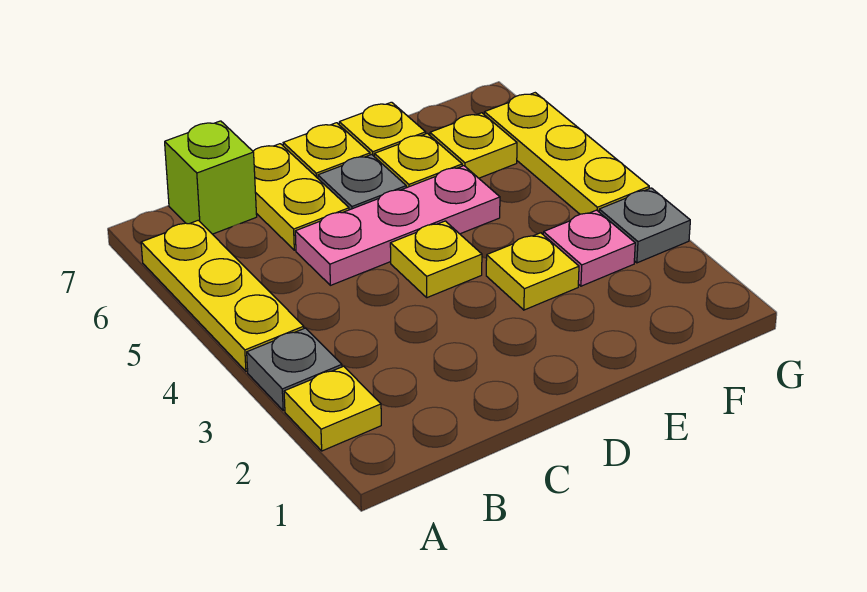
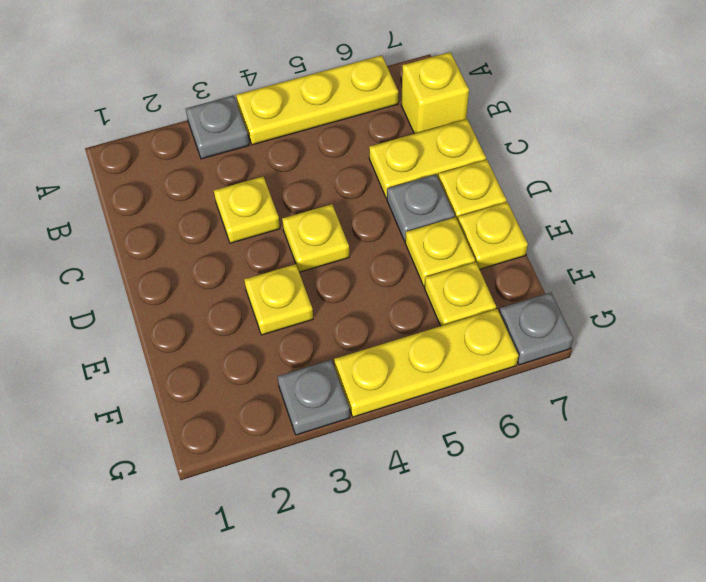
yellow plate A2 level 1 -> yellow plate C3 level 1
lime brick B7 level 1 -> yellow brick B7 level 1
pink plate C5:E5 level 1 -> none
pink plate F3 level 1 -> none
none -> grey plate G7 level 1

